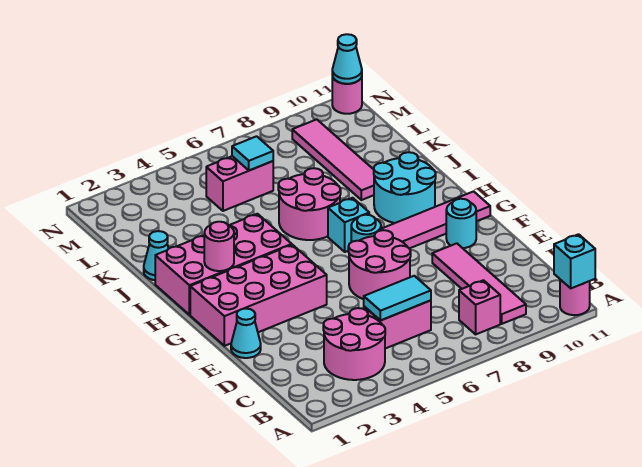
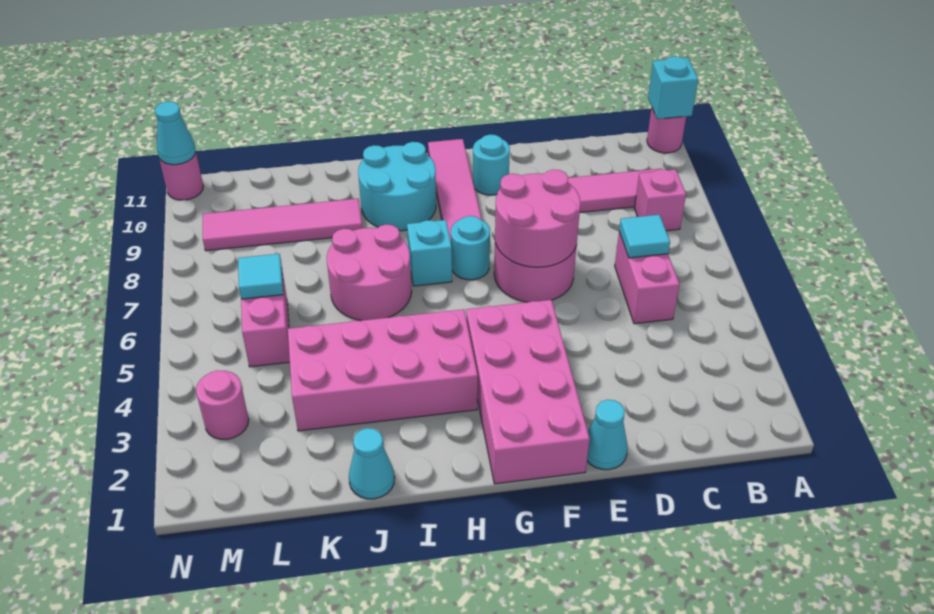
pink round brick B3:C4 level 1 -> pink round brick E6:F7 level 2
cyan tile C5:C6 level 2 -> cyan tile C6 level 2
pink brick H1:I4 level 1 -> pink brick H3:K4 level 1
pink round brick H2 level 2 -> pink round brick M3 level 1

